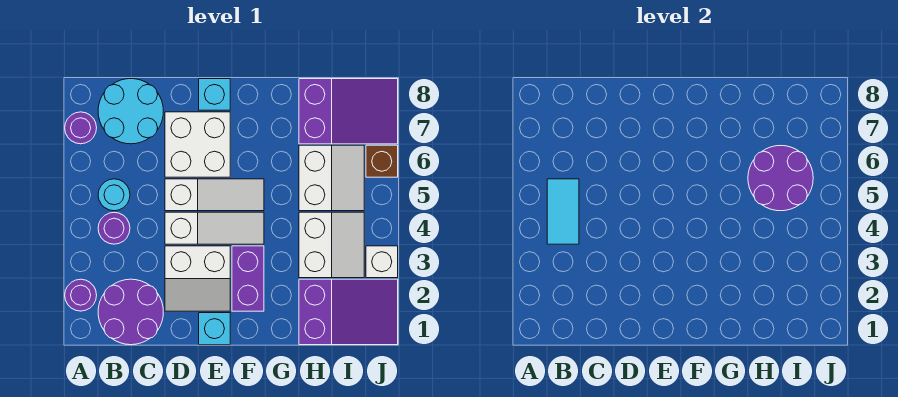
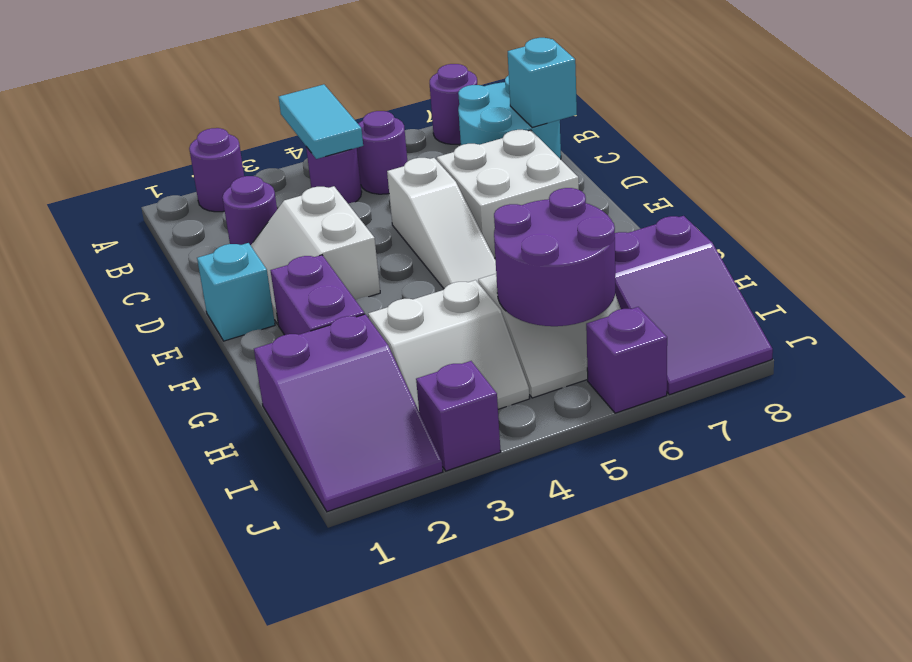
purple round brick B1:C2 level 1 -> purple round brick C2 level 1
cyan tile B4:B5 level 2 -> cyan tile A4:B4 level 2
cyan round brick B5 level 1 -> purple round brick B5 level 1
white slope D4:F4 level 1 top D -> none
cyan brick E8 level 1 -> cyan brick C8 level 2
purple brick F2:F3 level 1 -> purple brick F2:G2 level 1
white brick J3 level 1 -> purple brick J3 level 1
brown brick J6 level 1 -> purple brick J6 level 1

